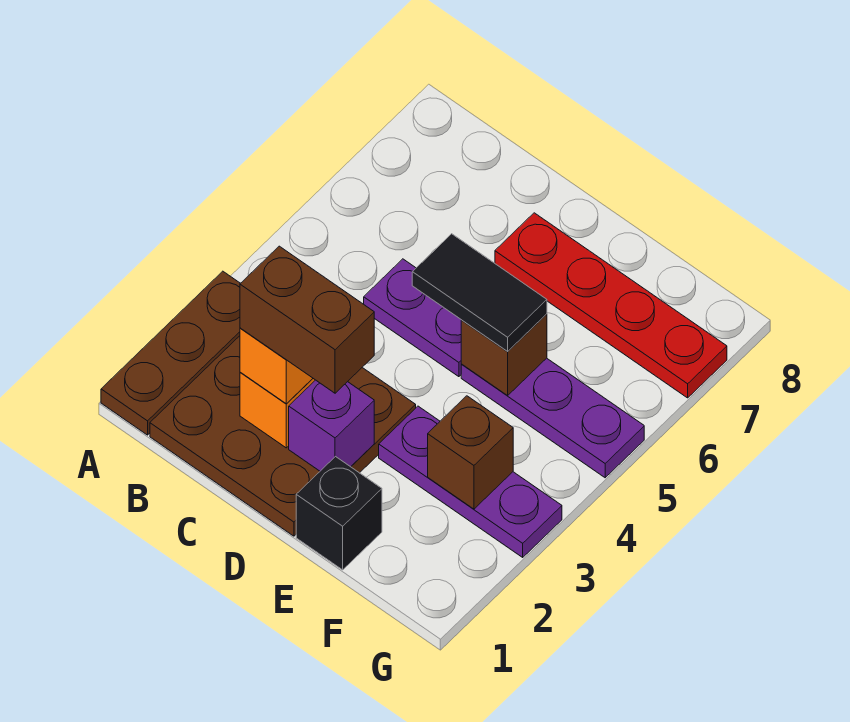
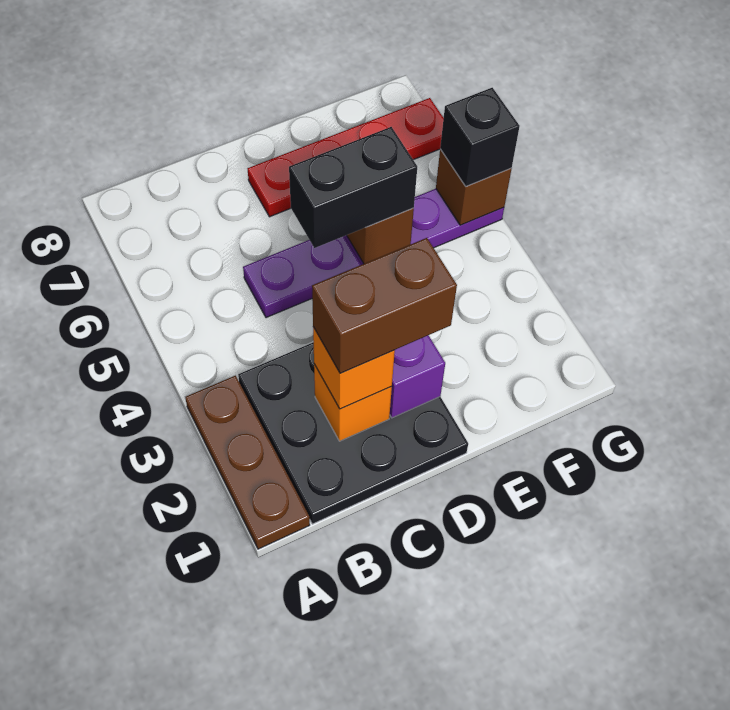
brown plate B1:D3 level 1 -> black plate B1:D3 level 1
black tile D5:E5 level 3 -> black brick D5:E5 level 3
black brick E1 level 1 -> black brick G5 level 3
purple plate E3:G3 level 1 -> none
brown brick F3 level 2 -> brown brick G5 level 2

